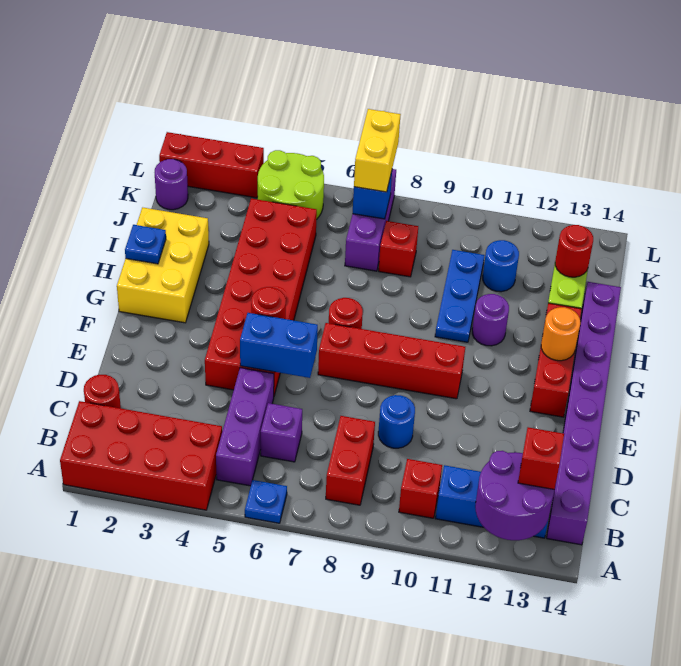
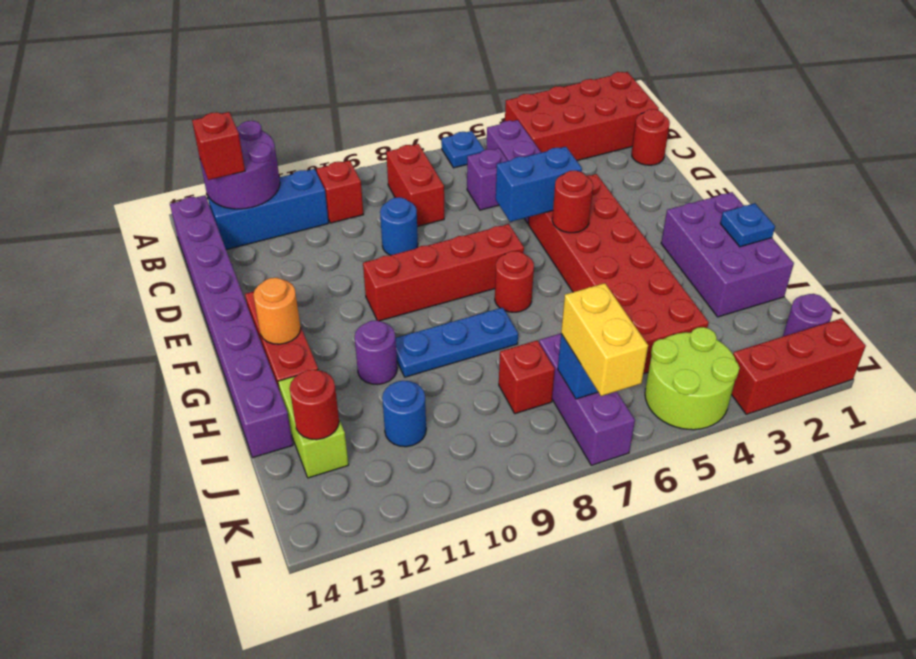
yellow brick G1:I2 level 1 -> purple brick G1:I2 level 1
blue plate H10:J10 level 1 -> blue plate H8:H10 level 1

